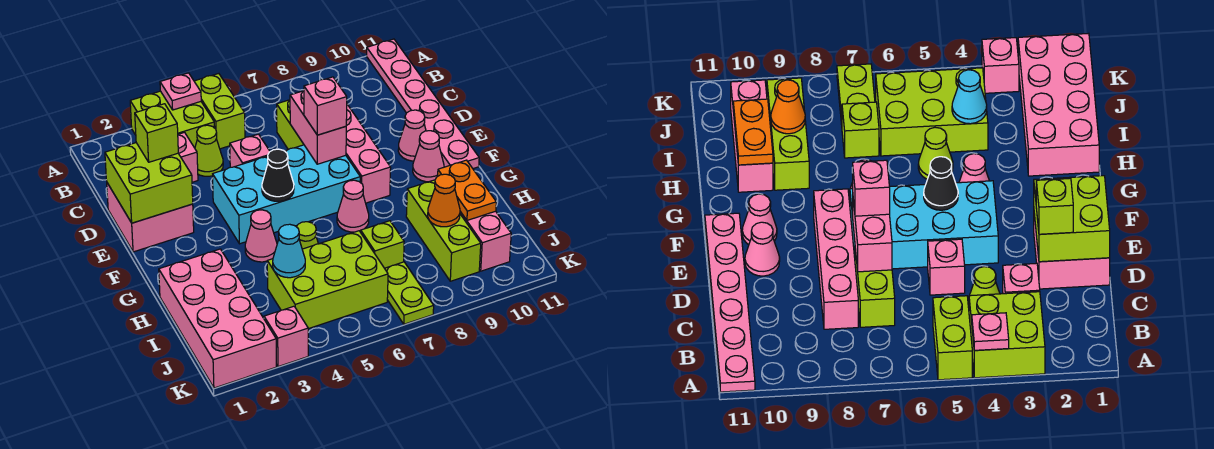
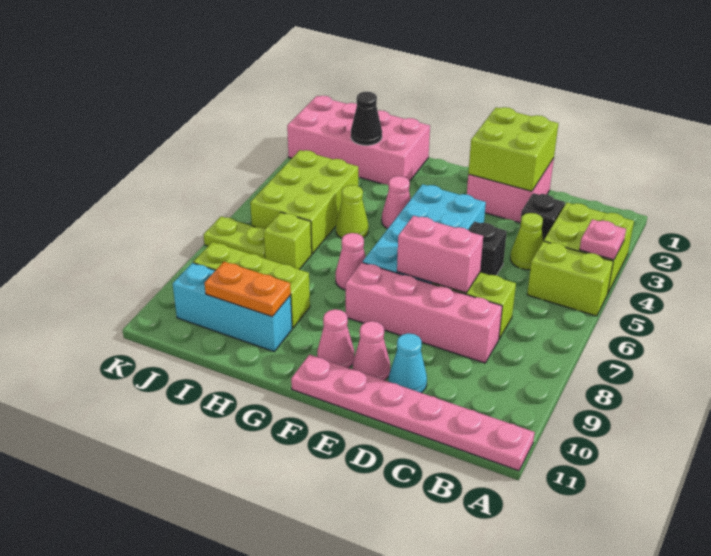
pink brick C3 level 1 -> black brick C3 level 1
lime brick D2 level 3 -> none
pink brick D5 level 1 -> black brick D5 level 1
pink brick E7 level 3 -> none
black cone F5 level 2 -> black cone I2 level 2
pink brick H10:J10 level 1 -> cyan brick H10:J10 level 1
cyan cone I4 level 2 -> cyan cone D10 level 1
orange cone I9 level 2 -> none
pink brick K3 level 1 -> none

